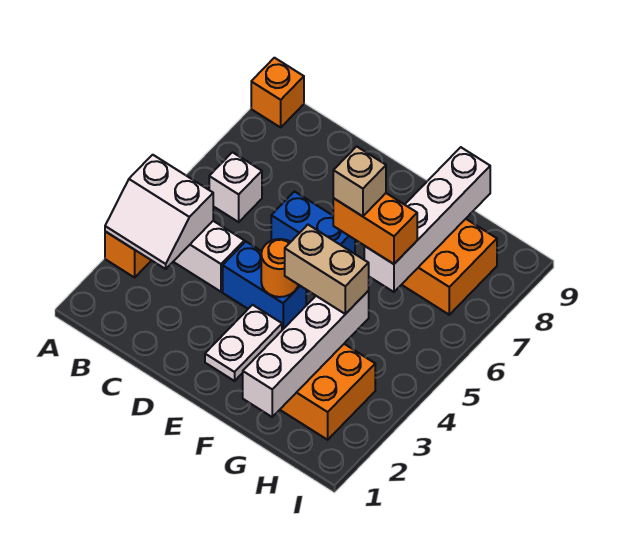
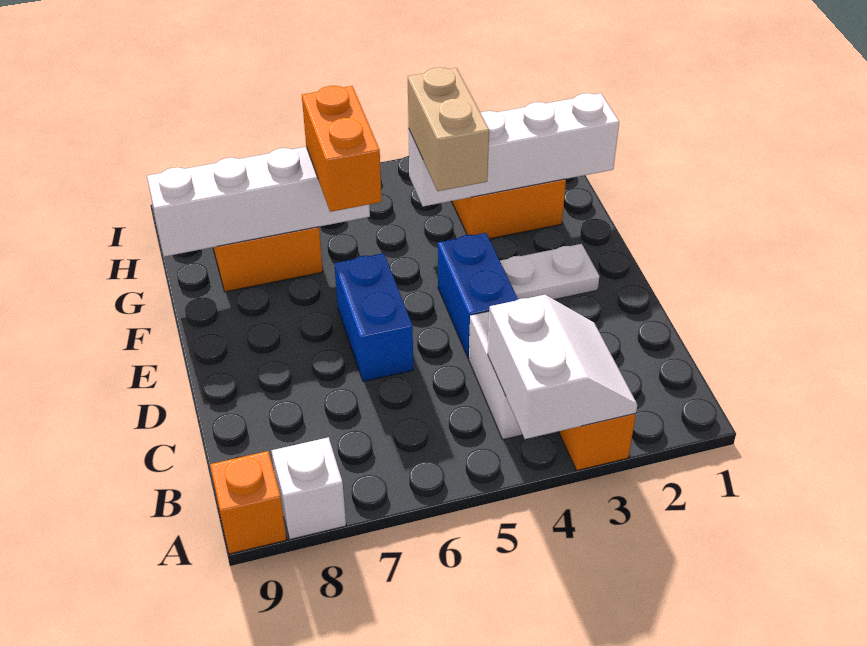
white brick B6 level 1 -> white brick A8 level 1
orange round brick E4 level 2 -> none
tan brick F6 level 4 -> none

